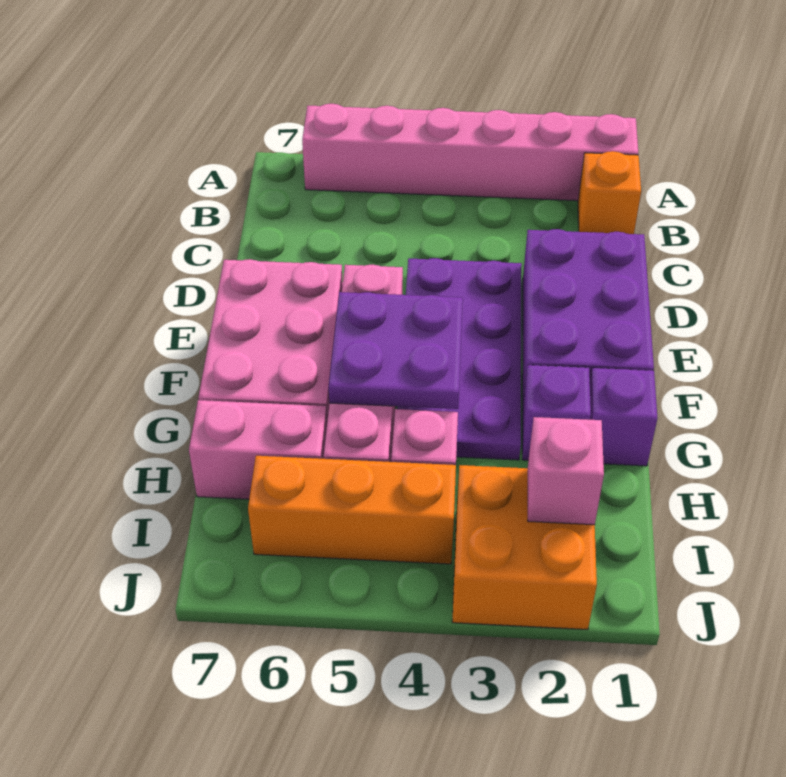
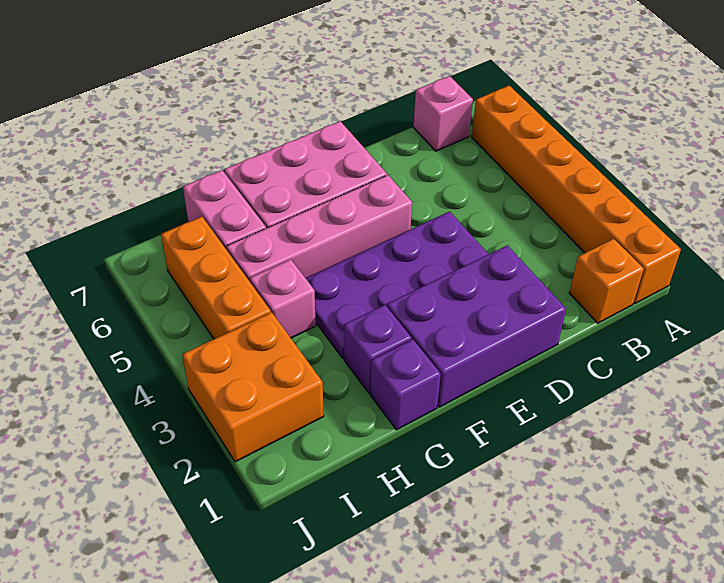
pink brick A1:A6 level 1 -> orange brick A1:A6 level 1
purple plate F4:G5 level 2 -> none
pink brick I2 level 2 -> pink brick B7 level 1

